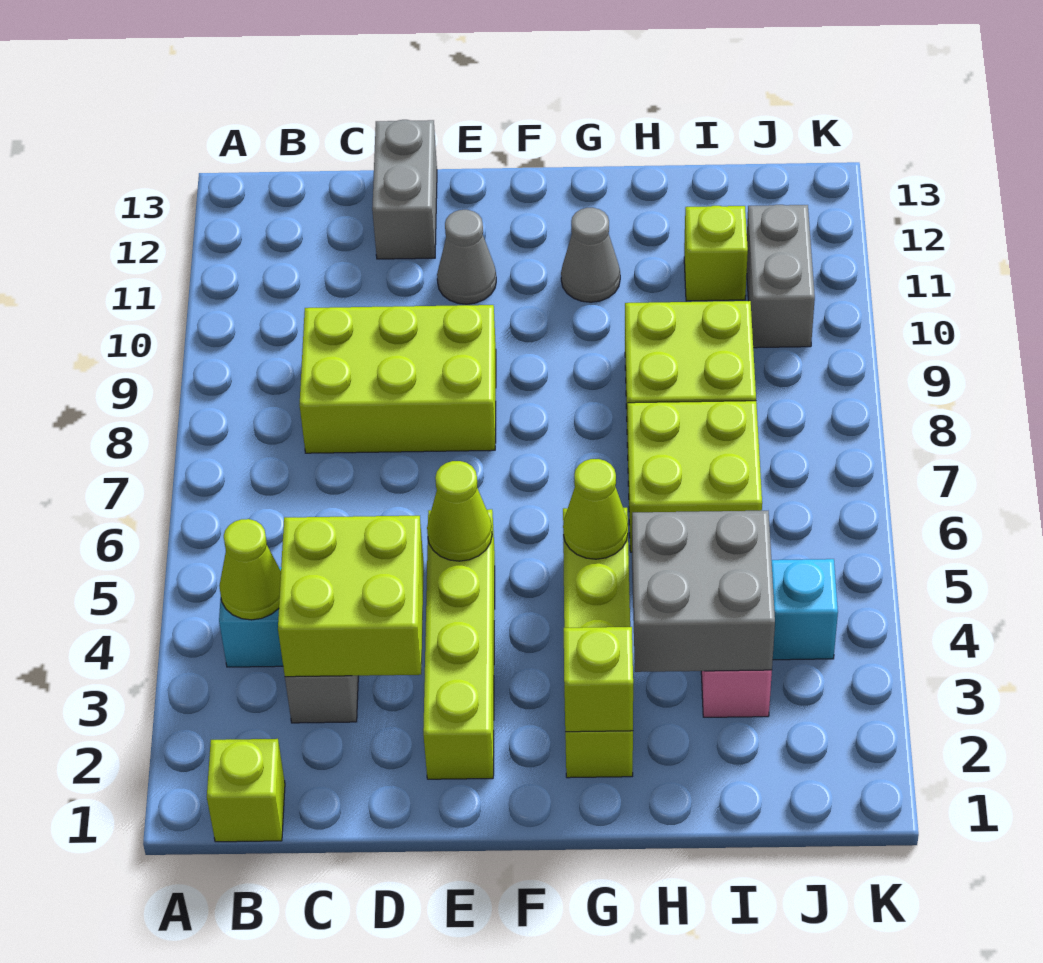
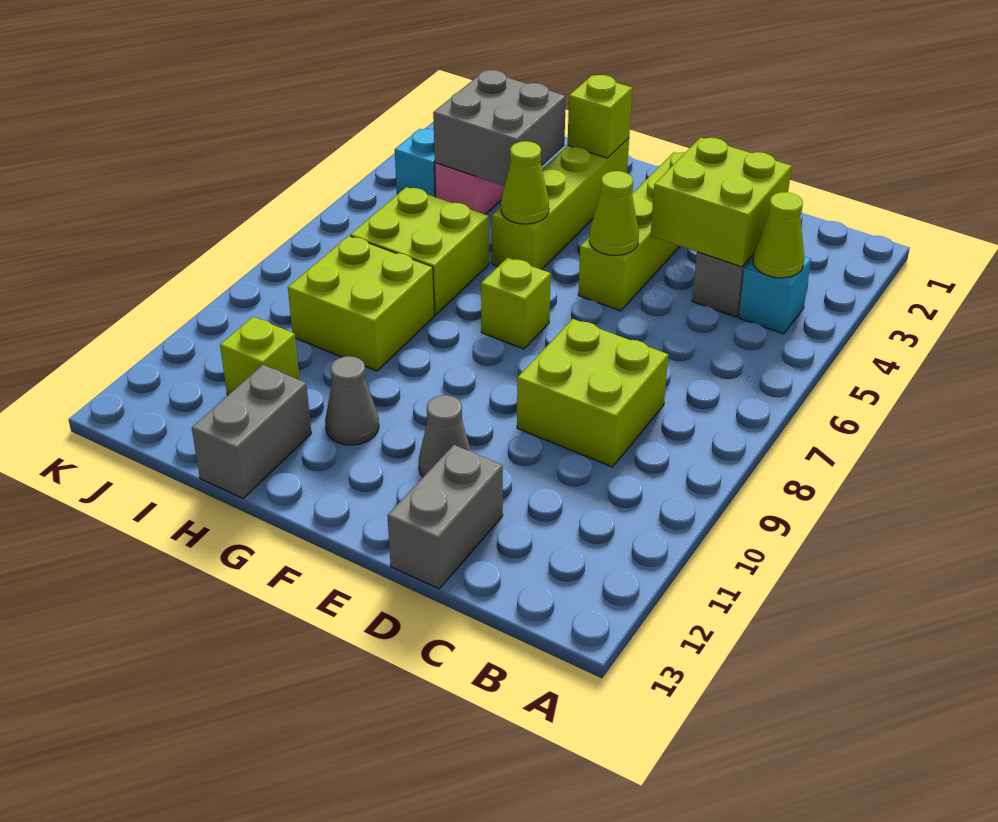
lime brick B1 level 1 -> lime brick F7 level 1
lime brick C8:E9 level 1 -> lime brick C8:D9 level 1
grey brick J10:J11 level 1 -> grey brick H12:H13 level 1

